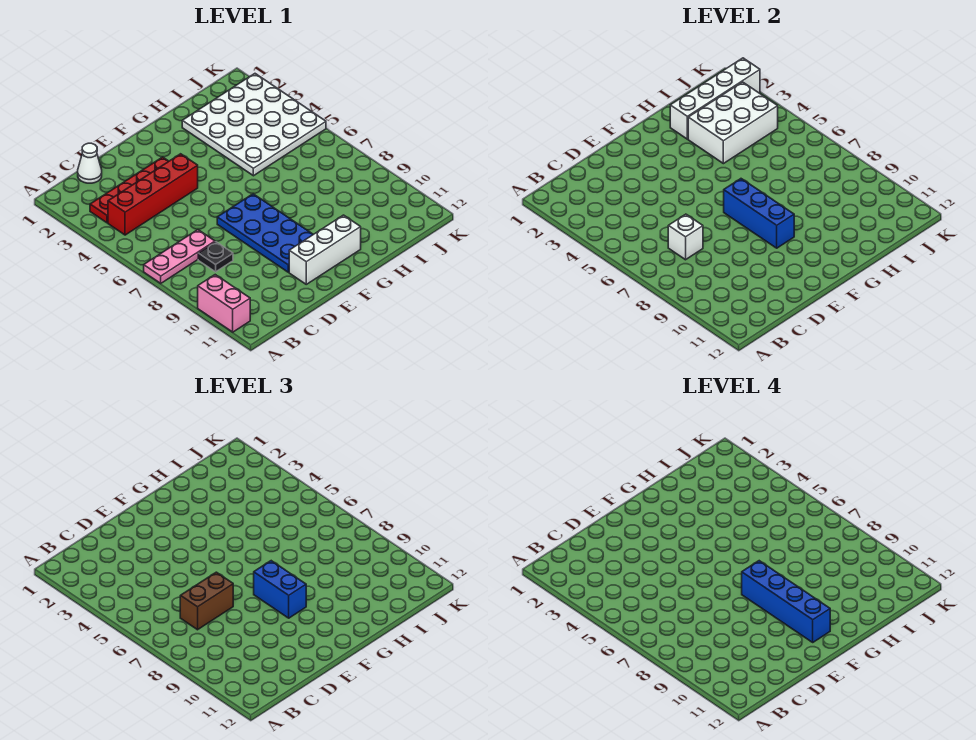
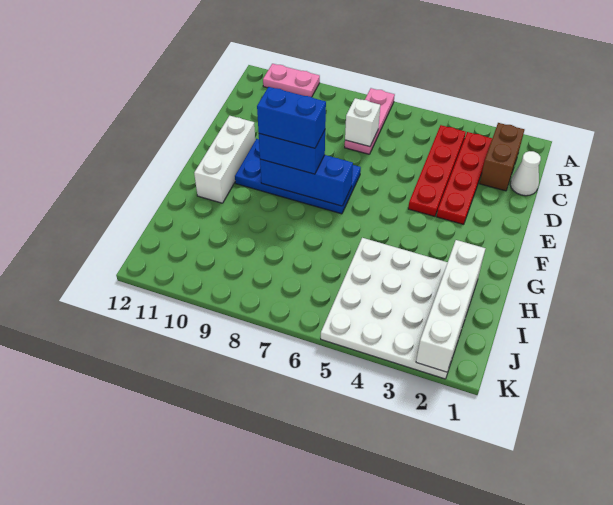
pink brick A10:A11 level 1 -> pink plate A10:A11 level 1
red brick B4:E4 level 1 -> red plate B4:E4 level 1
brown brick C7:D7 level 3 -> brown brick B2:C2 level 1
black plate C8 level 1 -> none
blue brick F8:F11 level 4 -> blue brick F8:F9 level 4
white brick H3:J4 level 2 -> none

